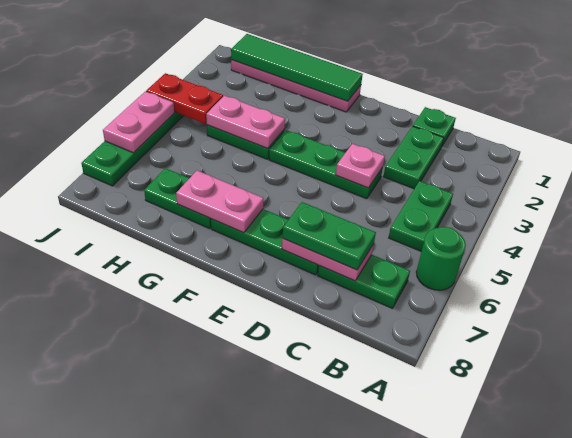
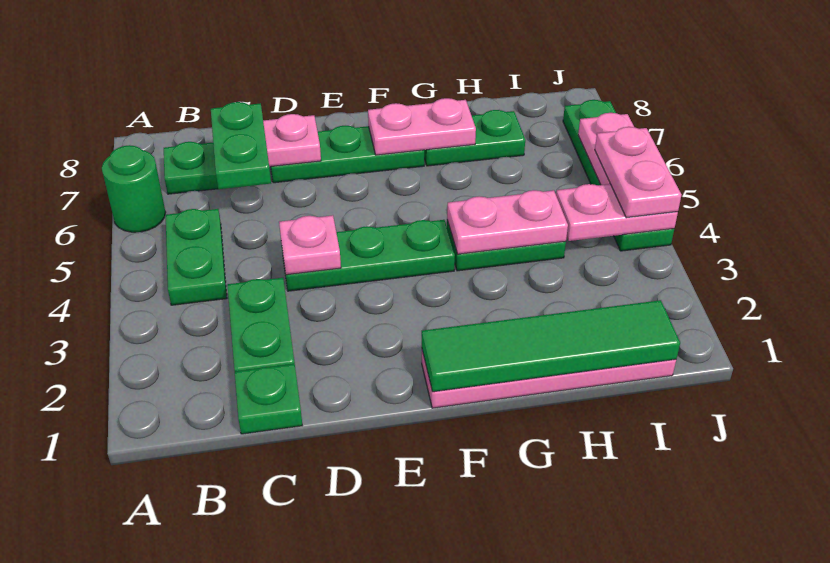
green plate C7:D7 level 3 -> green plate C6:C7 level 3
red plate I4:J4 level 2 -> pink plate I4:J4 level 2
none -> pink plate J4:J5 level 3

